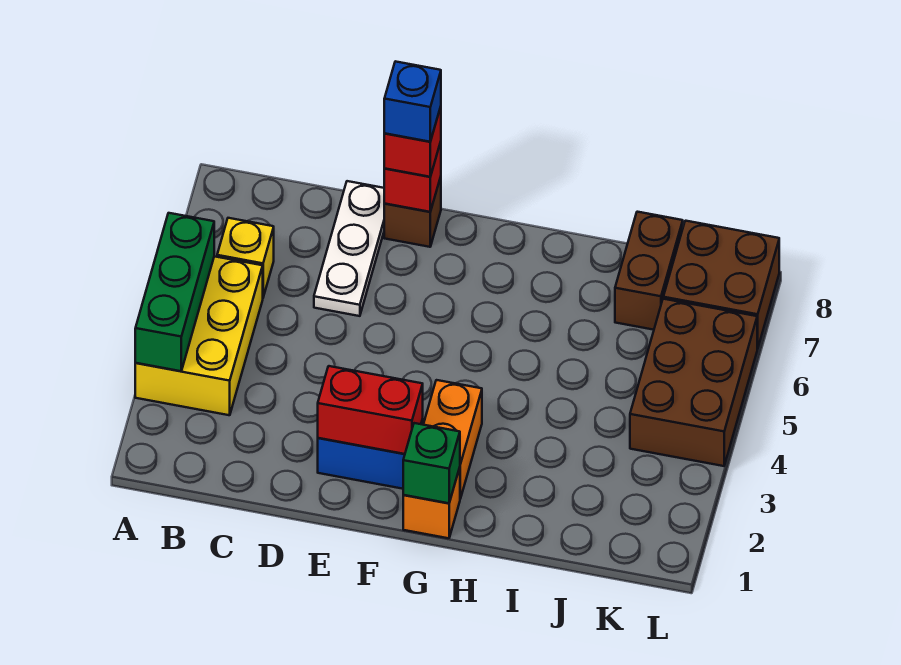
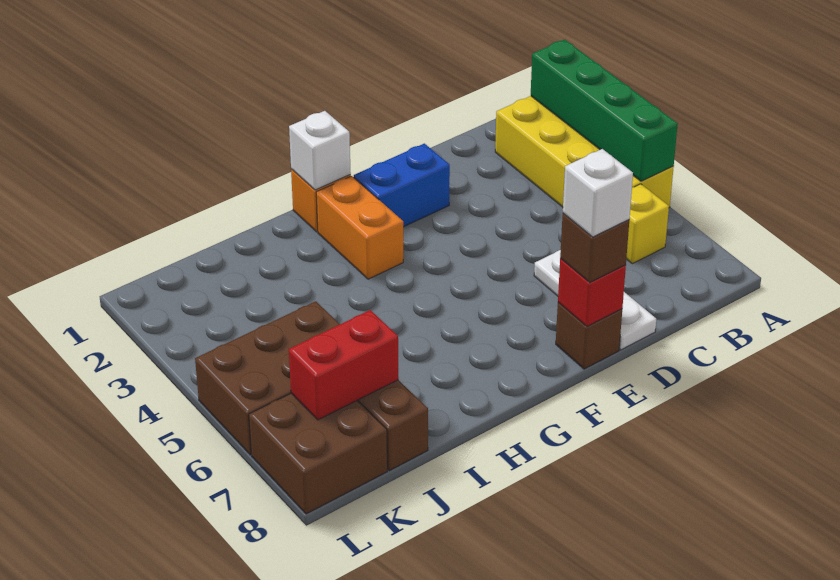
yellow brick A3:B5 level 1 -> yellow brick A2:B5 level 1
green brick A3:A5 level 2 -> green brick A2:A5 level 2
red brick E2:F2 level 2 -> red brick J7:K7 level 2
red brick E8 level 3 -> brown brick E8 level 3
blue brick E8 level 4 -> white brick E8 level 4
green brick G1 level 2 -> white brick G1 level 2
brown brick K4:L6 level 1 -> brown brick J5:L6 level 1

